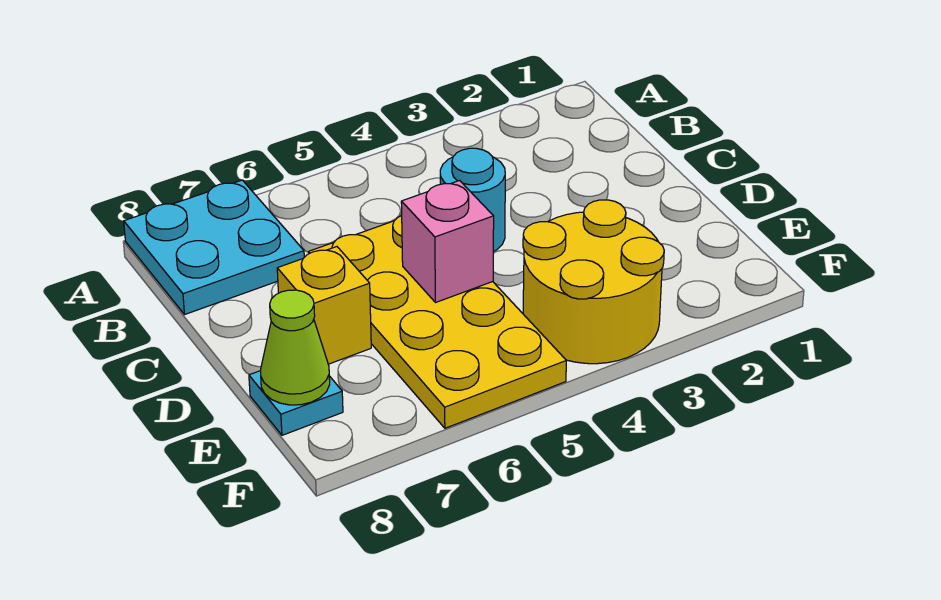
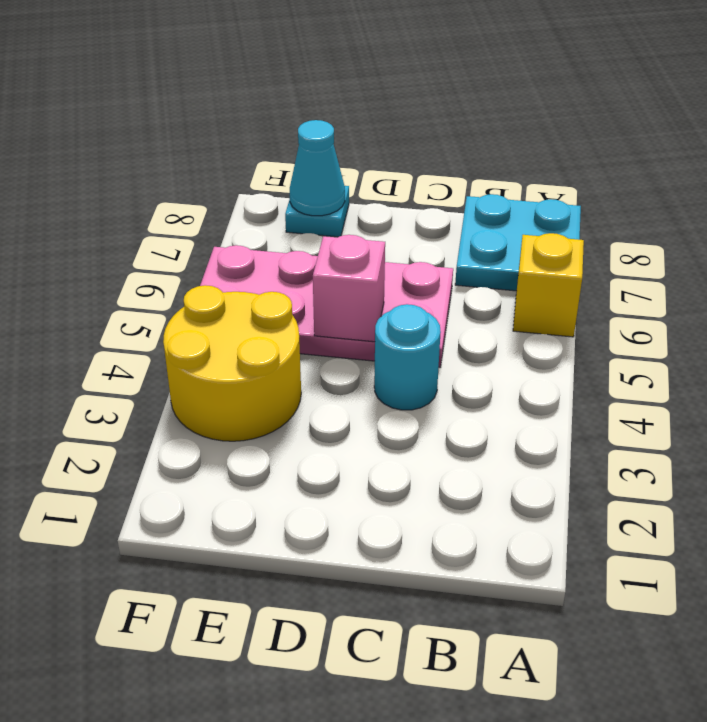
yellow plate C5:F6 level 1 -> pink plate C5:F6 level 1
yellow brick D7 level 1 -> yellow brick A6 level 1
lime cone E8 level 2 -> cyan cone E8 level 2

